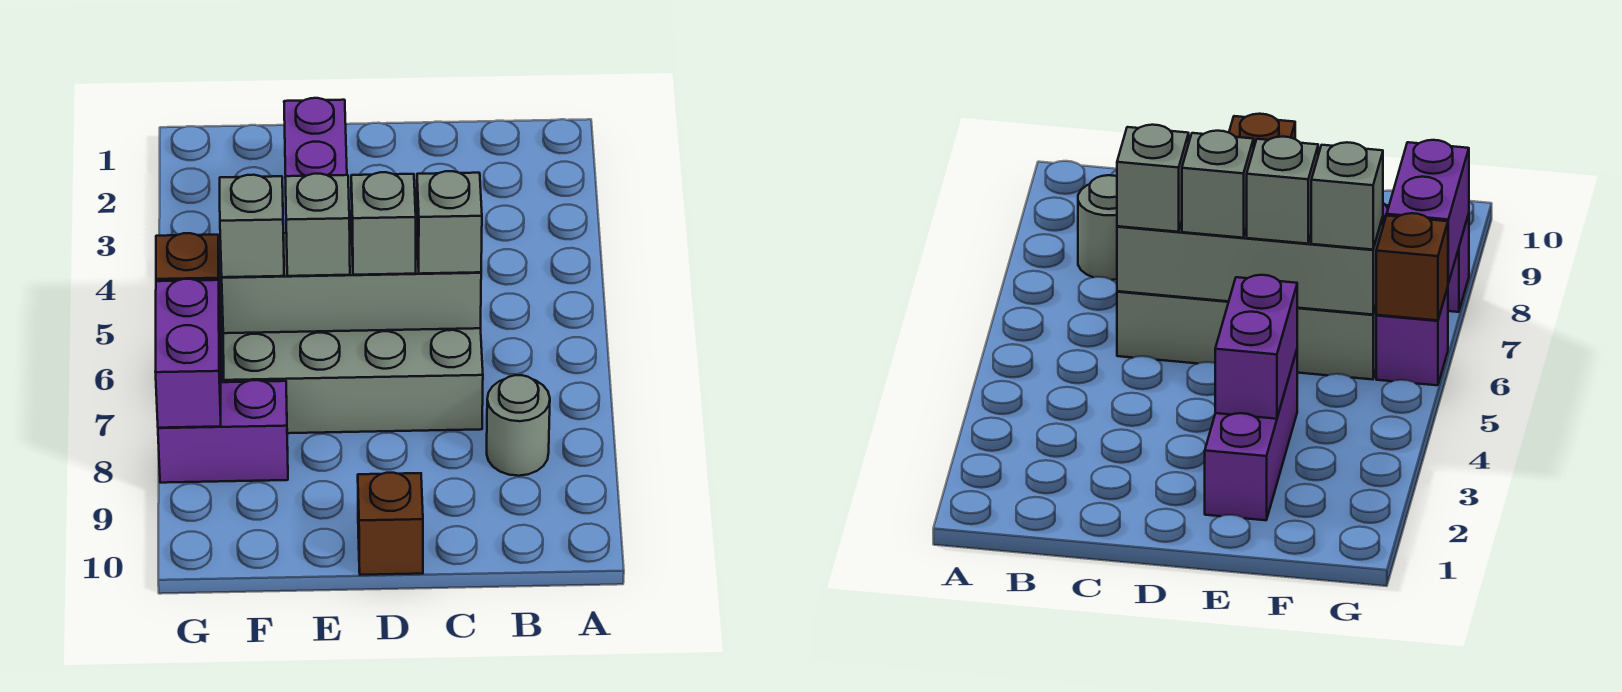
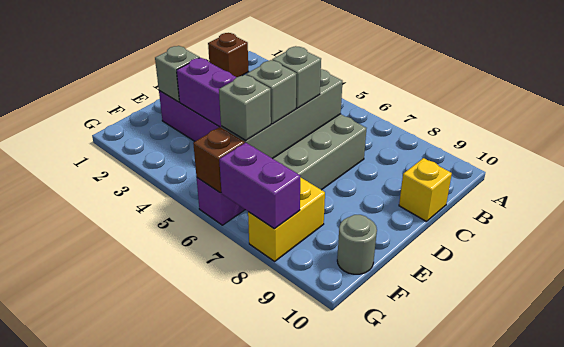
grey round brick B8 level 1 -> grey round brick F10 level 1
grey brick C6 level 3 -> grey brick E2 level 2
none -> yellow brick C10 level 1
brown brick D10 level 1 -> brown brick B1 level 1
purple brick F8:G8 level 1 -> yellow brick F8:G8 level 1

